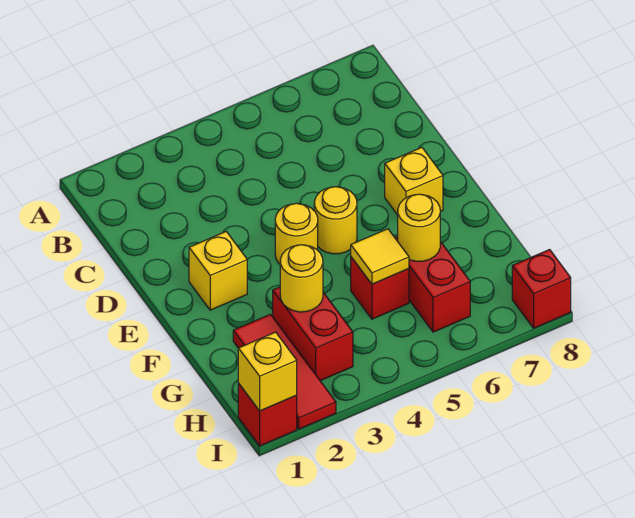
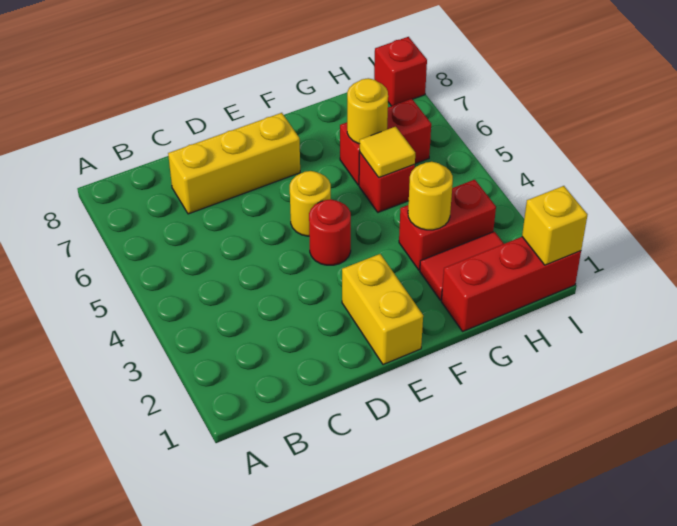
yellow brick E2 level 1 -> yellow brick E1:E2 level 1
yellow round brick E4 level 1 -> red round brick E4 level 1
yellow brick E7 level 1 -> yellow brick C7:E7 level 1
red tile G2:I2 level 1 -> red tile G2:H2 level 1
red brick I1 level 1 -> red brick G1:I1 level 1

